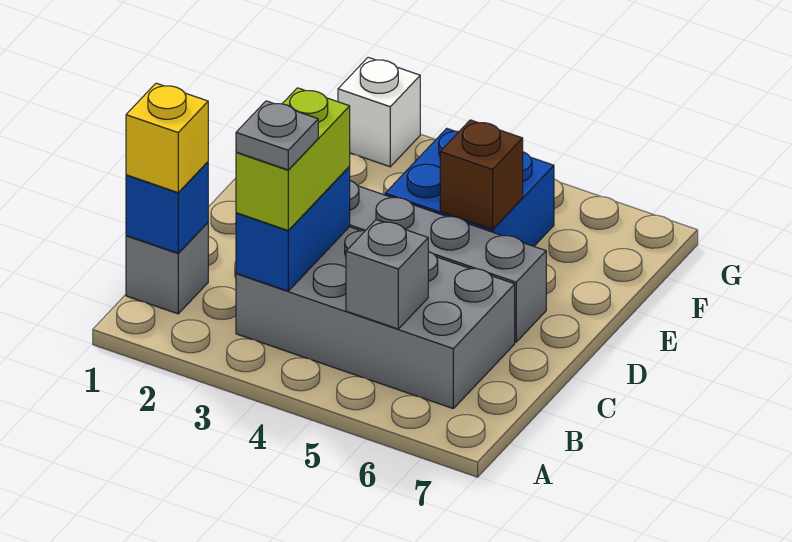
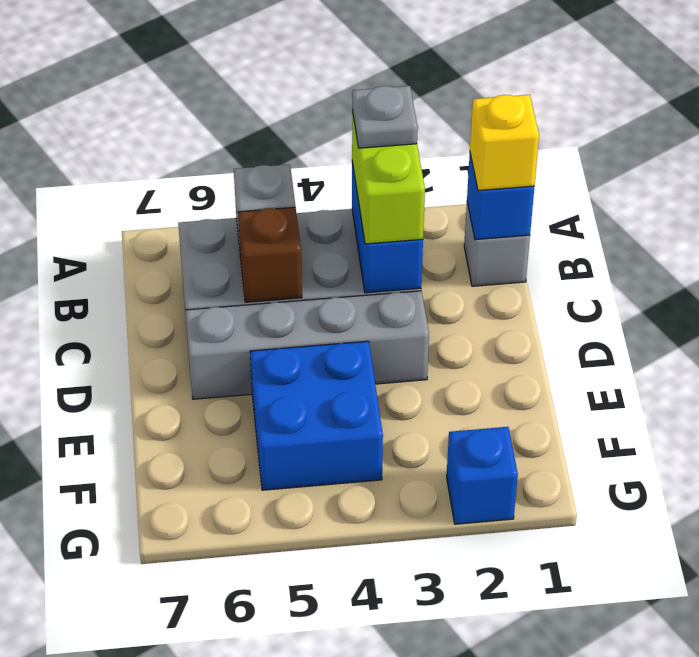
brown brick E5 level 2 -> brown brick C5 level 2
white brick G2 level 1 -> blue brick G2 level 1

